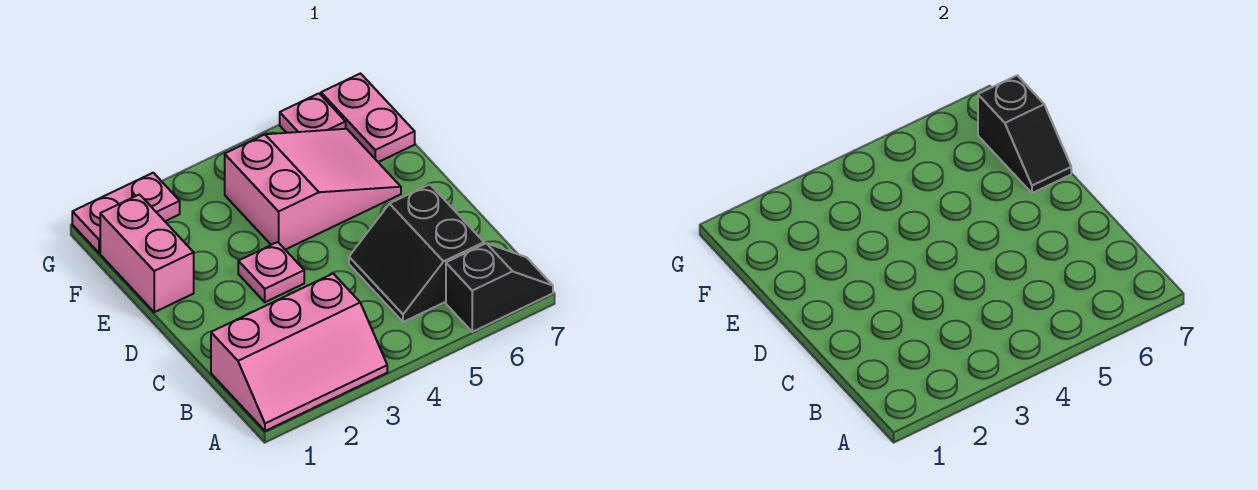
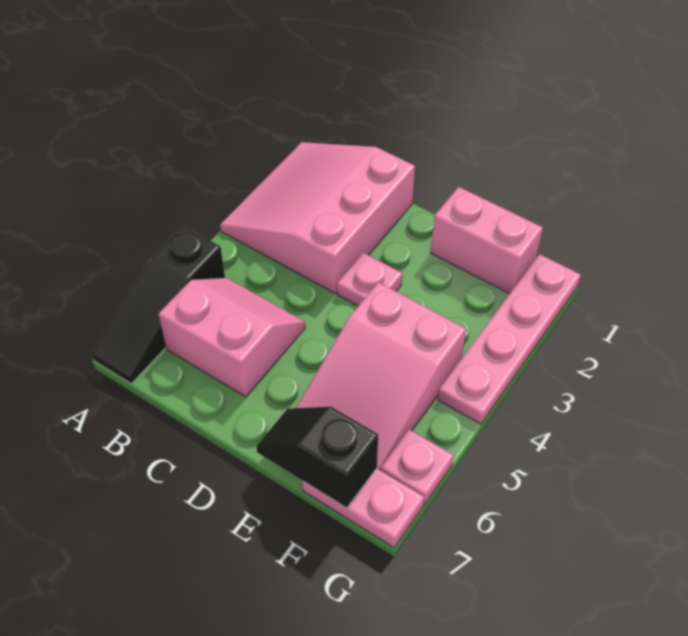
pink slope A1:B3 level 1 top B -> pink slope A1:C3 level 1 top C
black slope A6:A7 level 1 top 6 -> black slope A5:A7 level 1 top 5
black slope B5:C6 level 1 top 6 -> pink slope B5:C6 level 1 top 6
pink plate G1:G2 level 1 -> pink plate G1:G4 level 1

